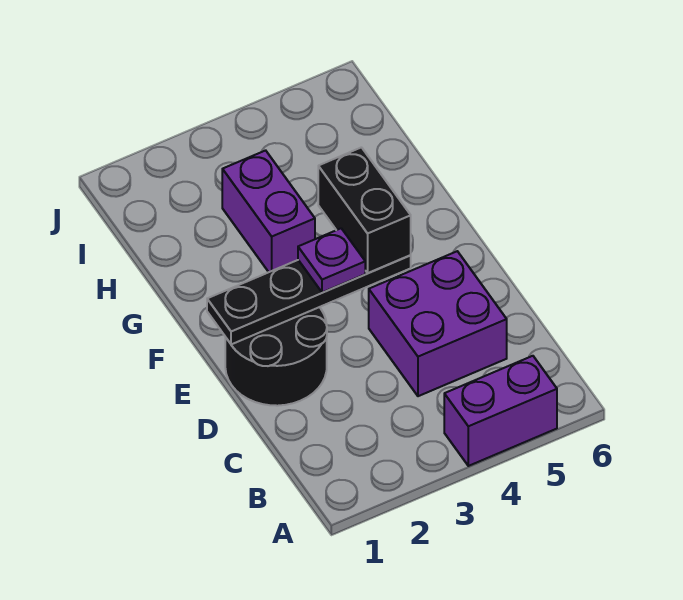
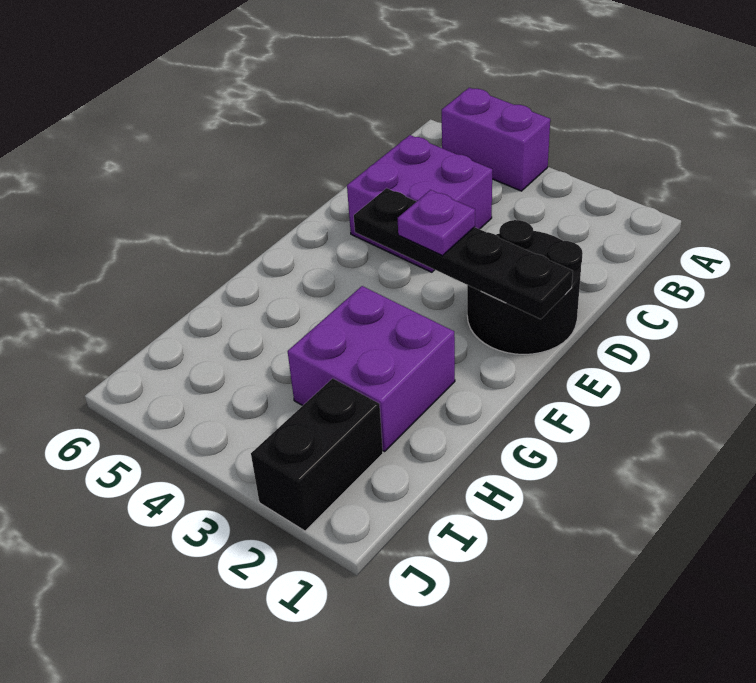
black brick E4:F4 level 3 -> black brick I2:J2 level 1
purple brick G3:H3 level 1 -> purple brick G2:H3 level 1

